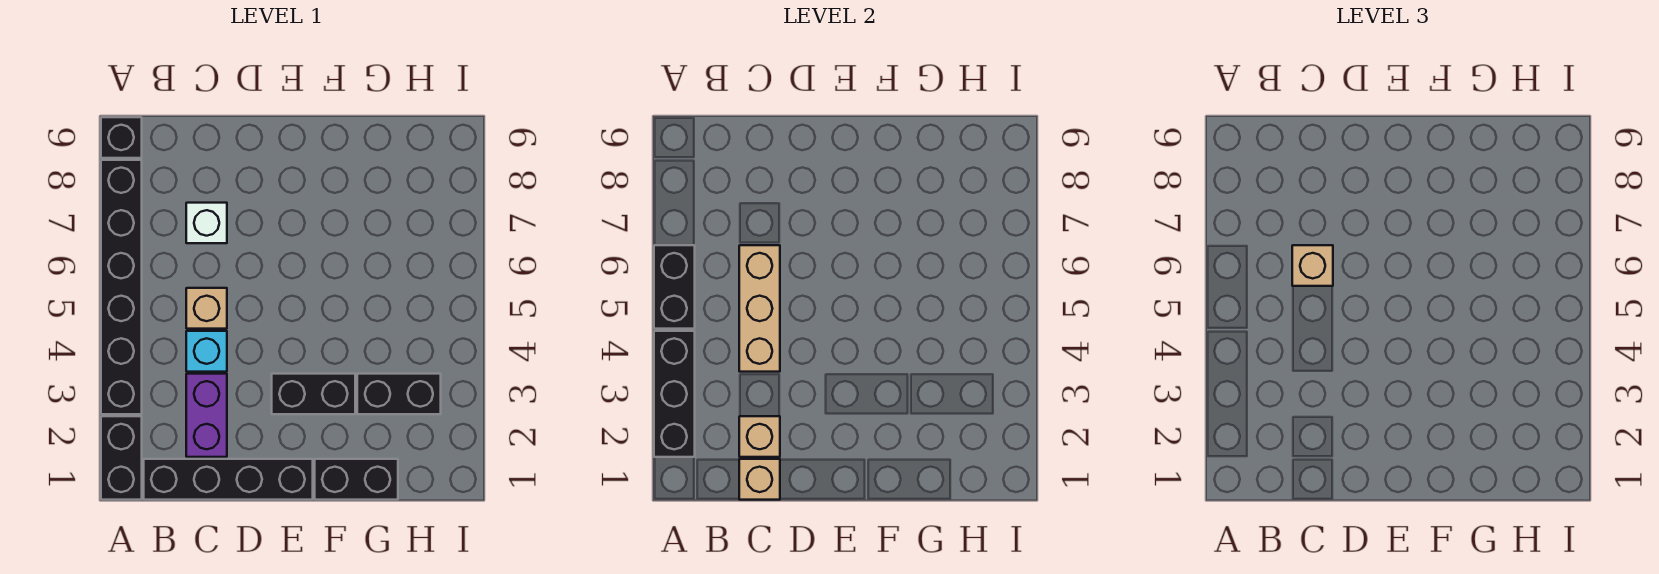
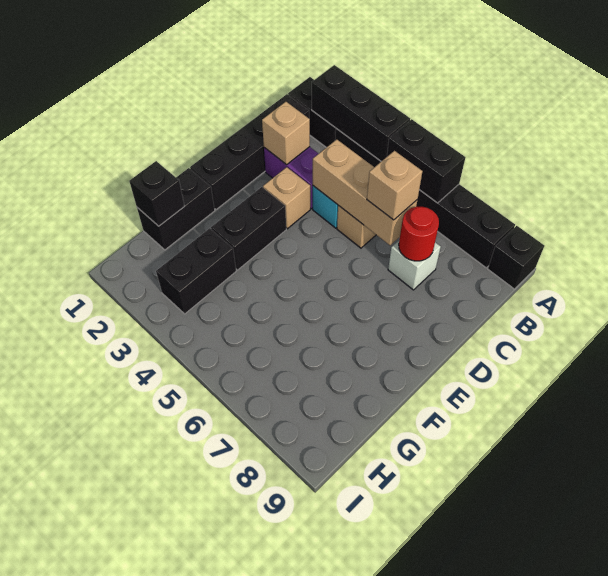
tan brick C1 level 2 -> tan brick D3 level 1
none -> red round brick C7 level 2
none -> black brick G1 level 2

